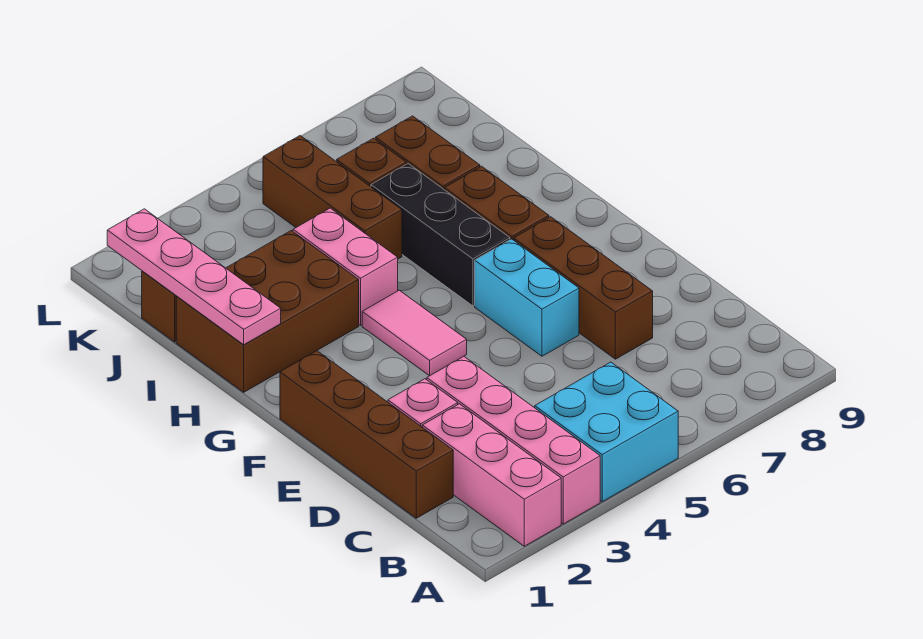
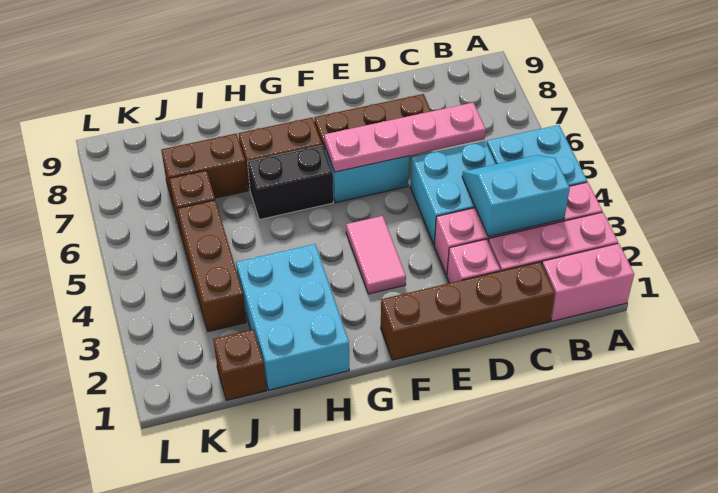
none -> cyan slope B3:C4 level 2 top 3
none -> cyan brick C4:D5 level 1
pink tile F4:G4 level 1 -> pink tile F3:F4 level 1
black brick G6:I6 level 1 -> black brick G6:H6 level 1
brown brick H1:I3 level 1 -> cyan brick H1:I3 level 1
pink plate H1:K1 level 2 -> pink plate C6:F6 level 2
pink brick H4:I4 level 1 -> pink brick A1:B1 level 1
brown brick I5:K5 level 1 -> brown brick J3:J5 level 1

